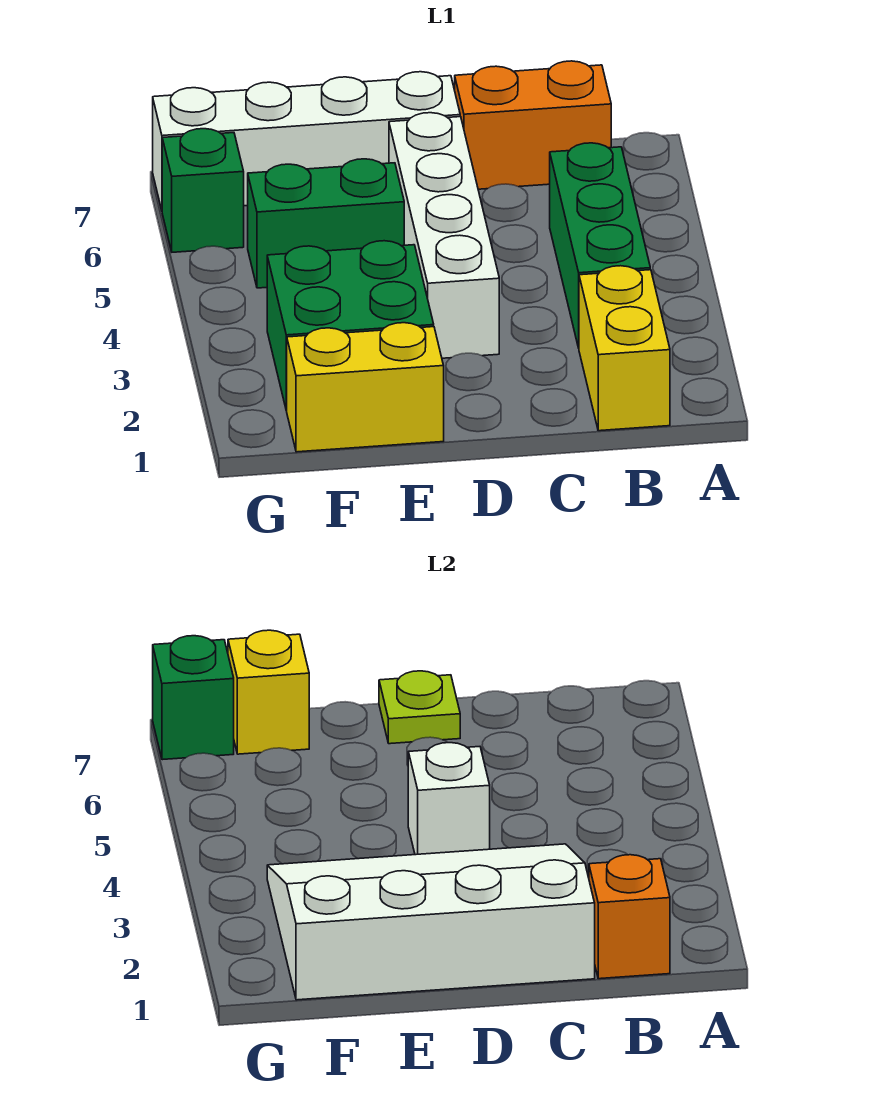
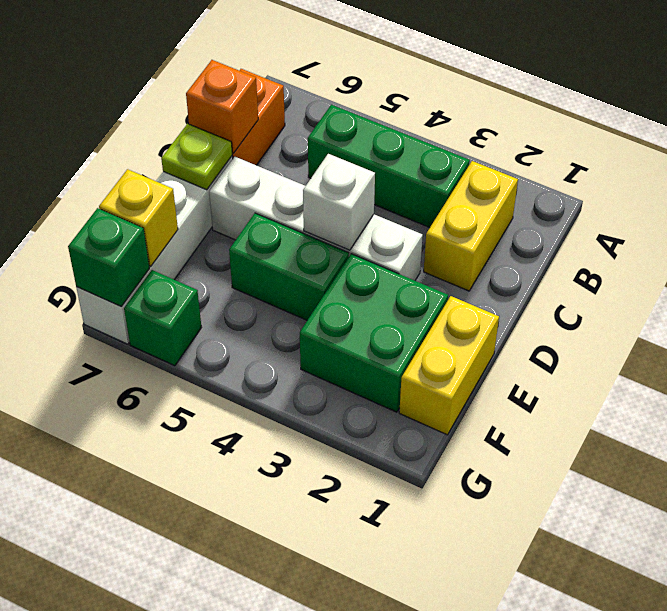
yellow brick B1:B2 level 1 -> yellow brick B2:C2 level 1
orange brick B1 level 2 -> orange brick C7 level 2
white slope C1:F3 level 2 top 1 -> none
green brick E5:F5 level 1 -> green brick E4:E5 level 1

